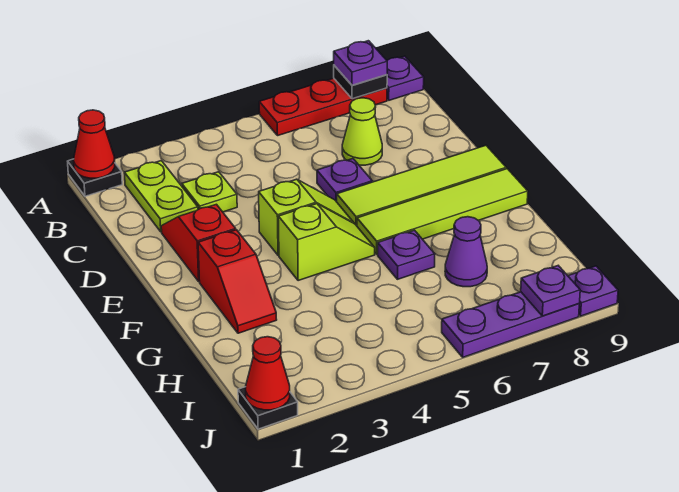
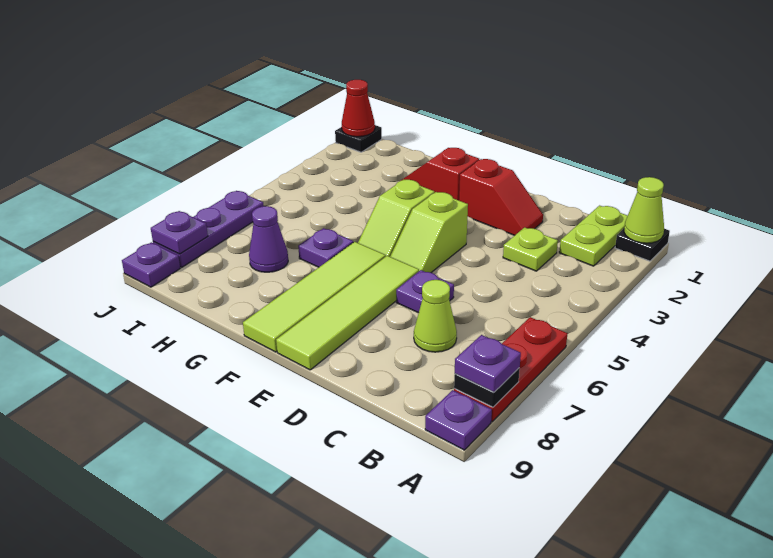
red cone A1 level 2 -> lime cone A1 level 2
lime plate B2:C2 level 1 -> lime plate B1:B2 level 1

